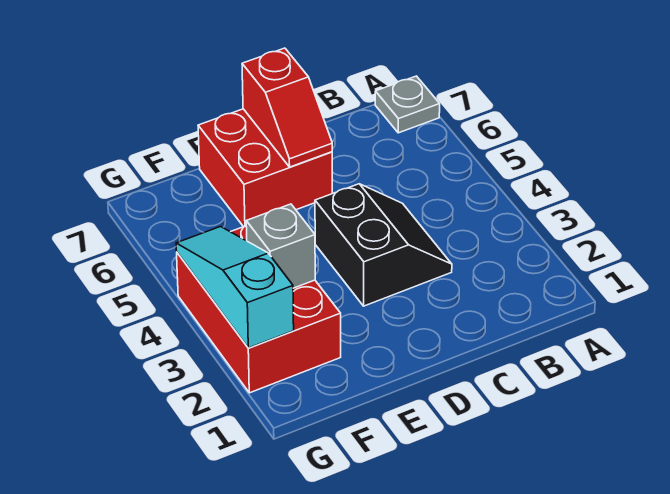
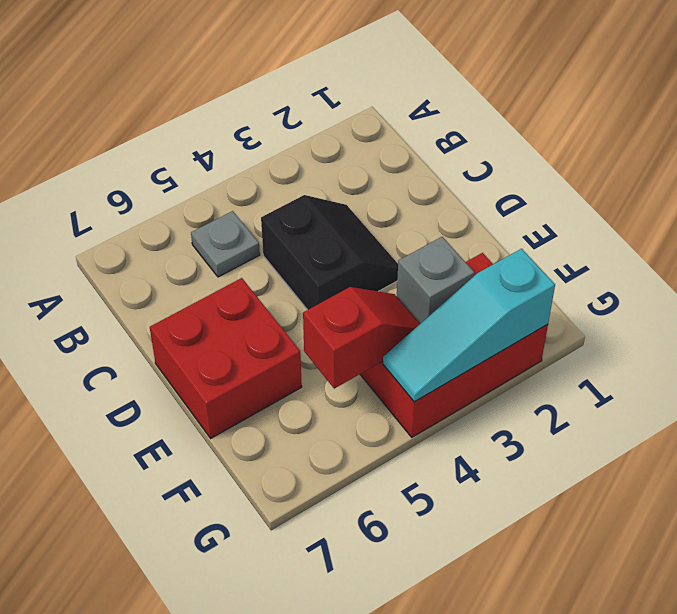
grey plate A7 level 1 -> grey plate B5 level 1
black slope C3:D4 level 1 top D -> black slope C3:D4 level 1 top 4
red slope D6:D7 level 2 top 7 -> red slope F4:F5 level 2 top 5

